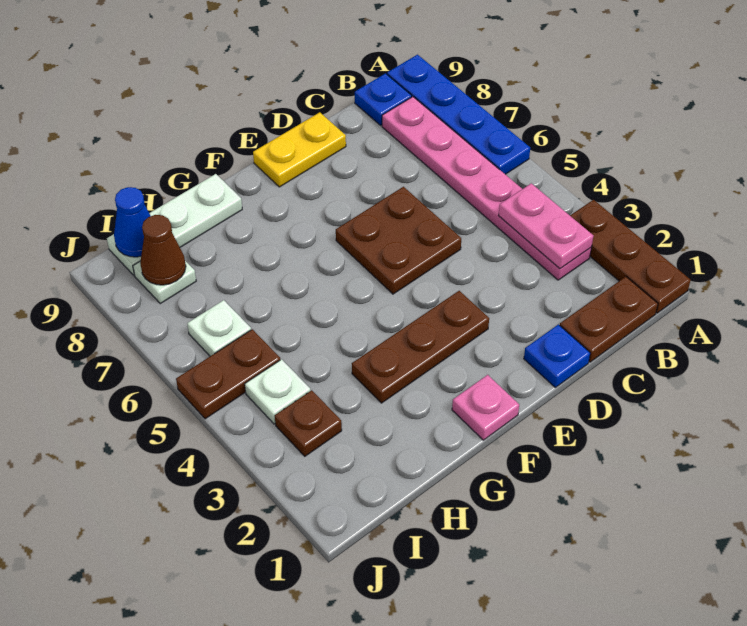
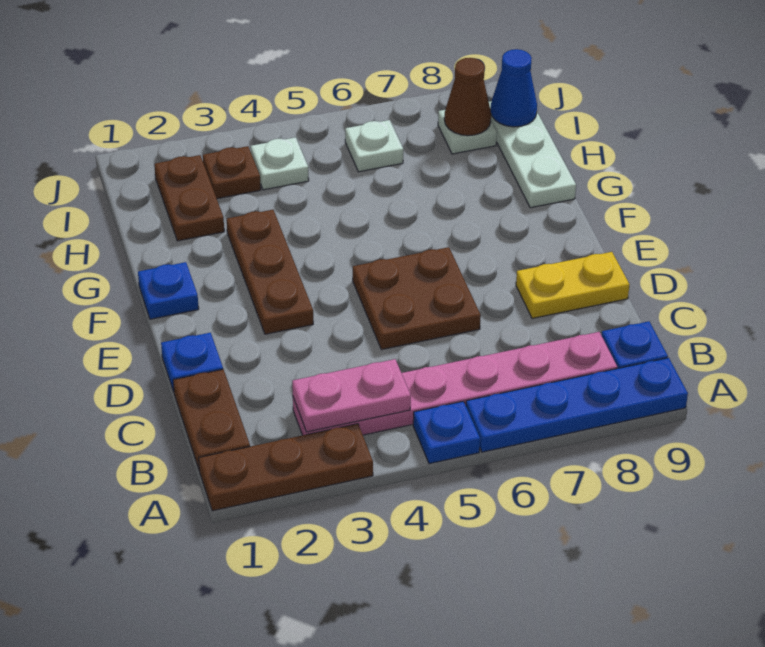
none -> blue plate A5 level 1
yellow plate D9:E9 level 1 -> yellow plate D8:D9 level 1
pink plate F1 level 1 -> blue plate F1 level 1
brown plate I5:J5 level 1 -> brown plate H2:I2 level 1

